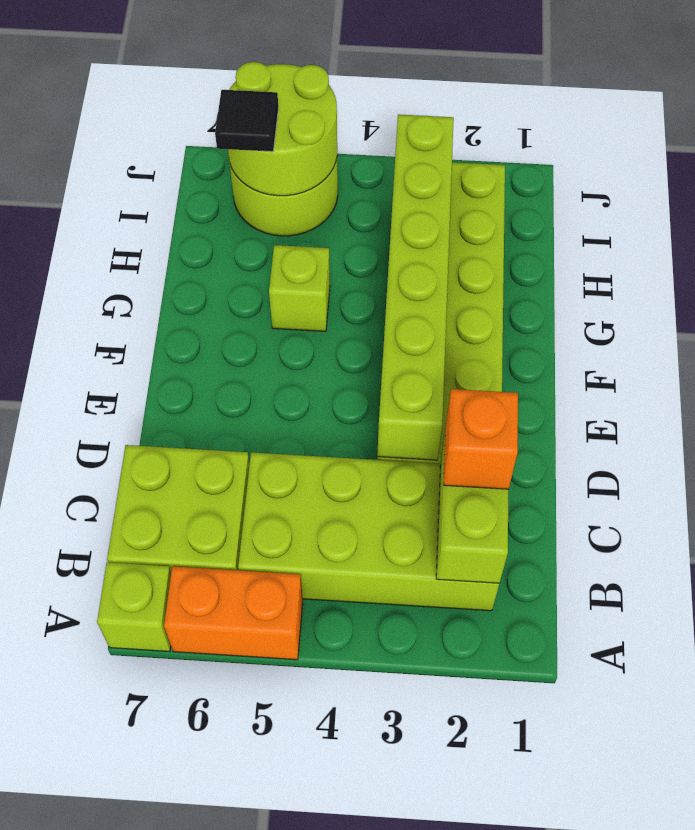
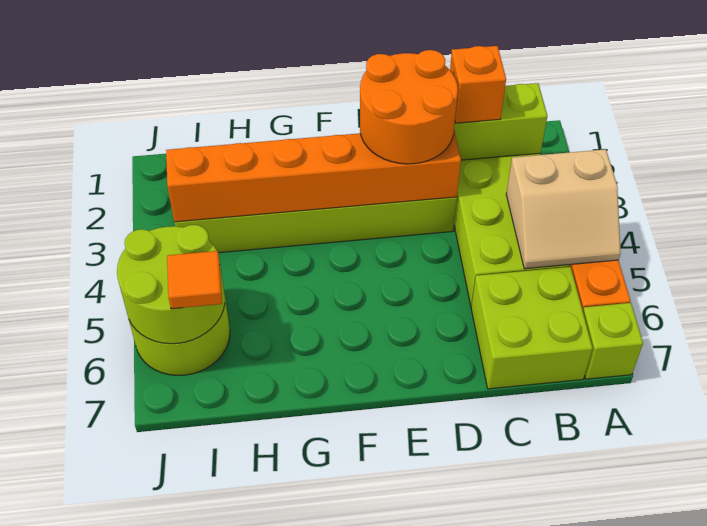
none -> tan slope A4:B5 level 2 top 4
none -> orange round brick D2:E3 level 3
lime brick D3:I3 level 2 -> orange brick D3:I3 level 2
lime brick G5 level 1 -> none
black tile I6 level 3 -> orange tile I6 level 3

